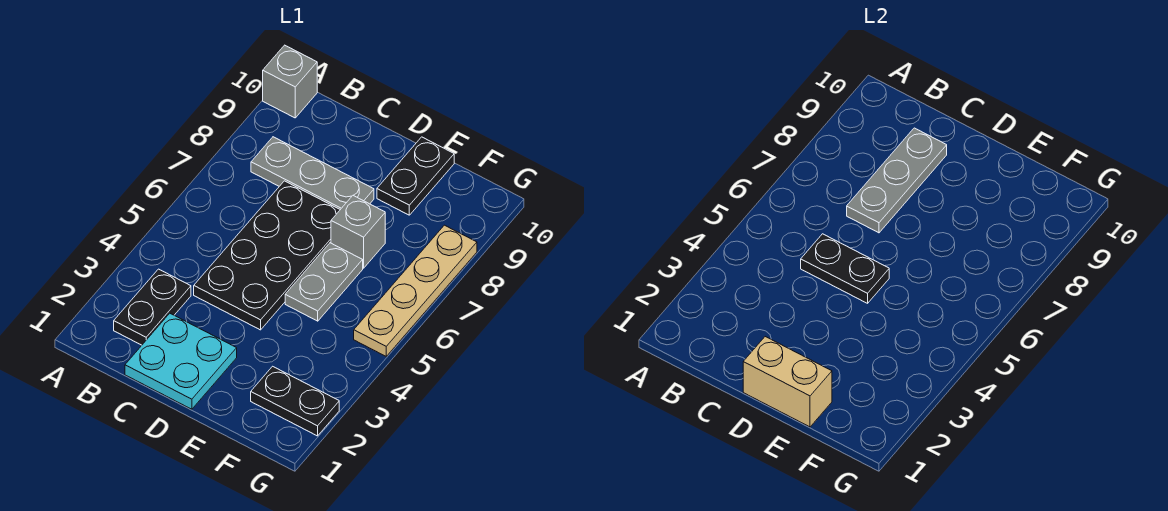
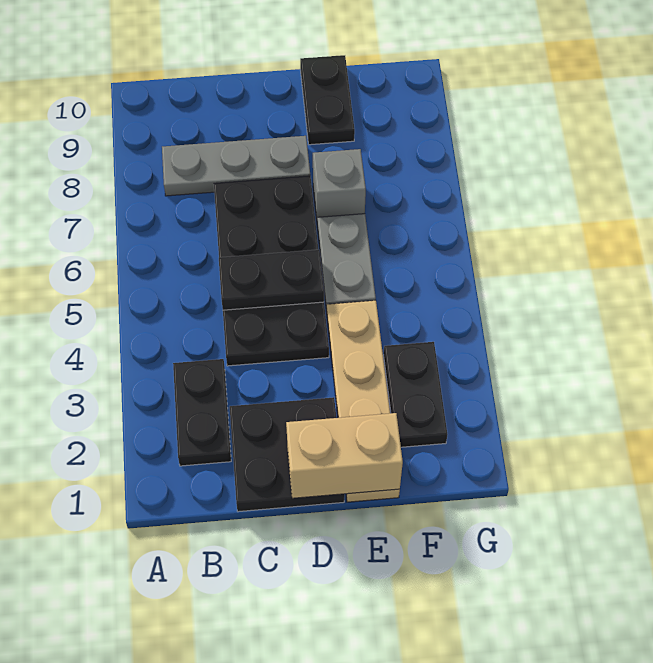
grey brick A10 level 1 -> none
cyan plate C1:D2 level 1 -> black plate C1:D2 level 1
grey plate C7:C9 level 2 -> none
black plate F2:G2 level 1 -> black plate F2:F3 level 1
tan plate G5:G8 level 1 -> tan plate E1:E4 level 1

